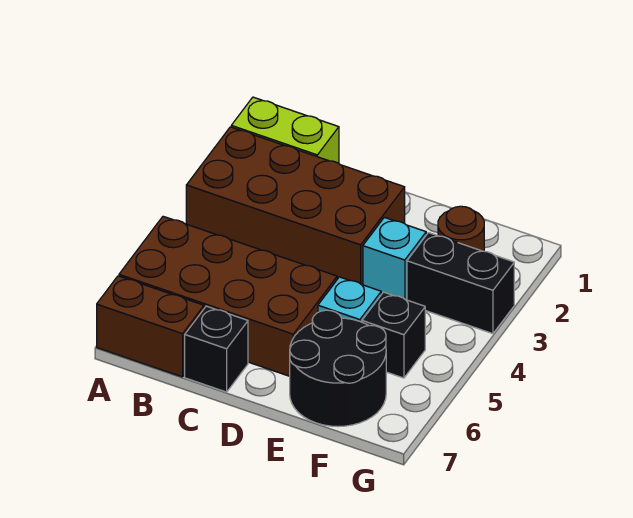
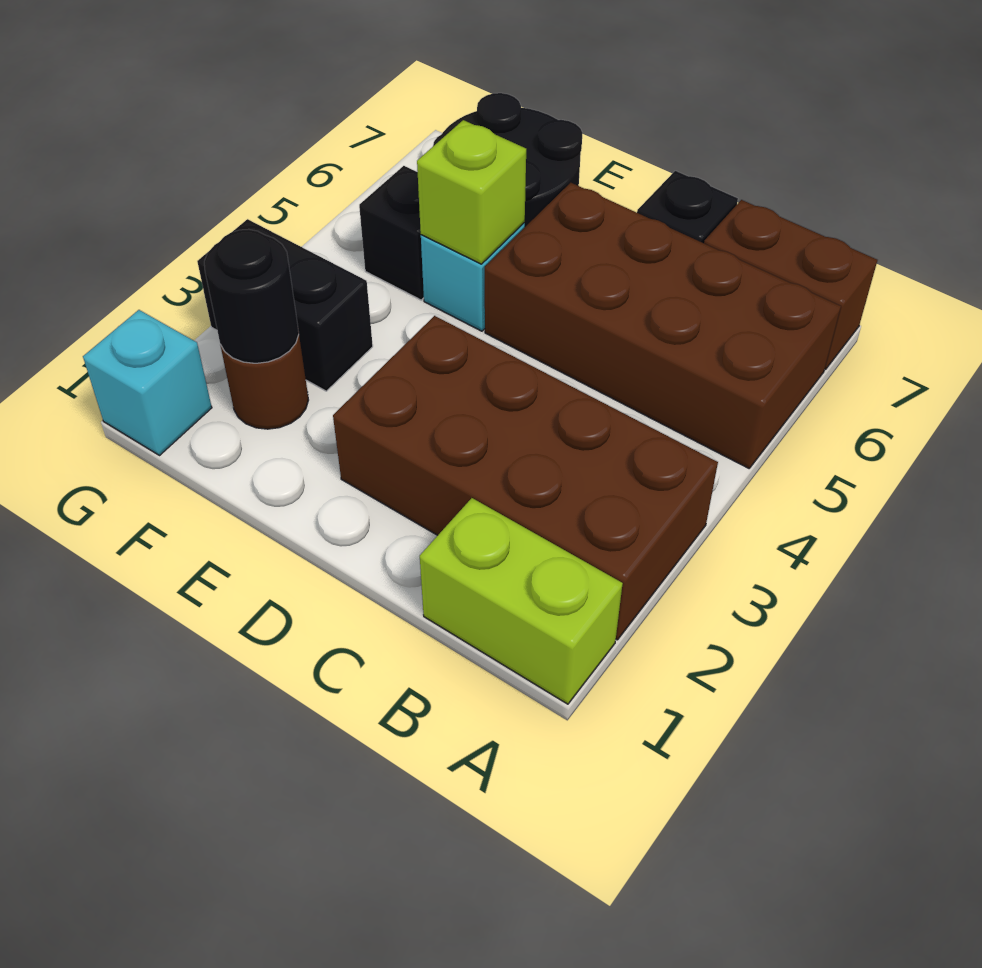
cyan brick E3 level 1 -> cyan brick G1 level 1
none -> lime brick E5 level 2
none -> black round brick F2 level 2

